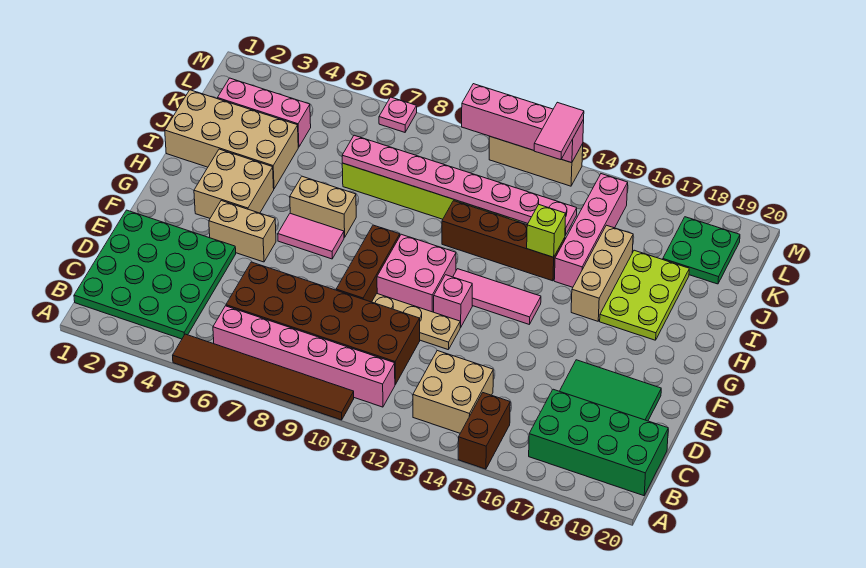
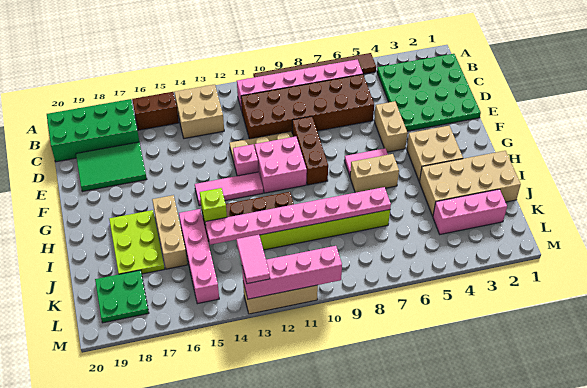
brown brick A15:B15 level 1 -> brown brick B15:B16 level 1
tan brick F4:F5 level 1 -> tan brick E5:F5 level 1
pink plate M7 level 1 -> none

